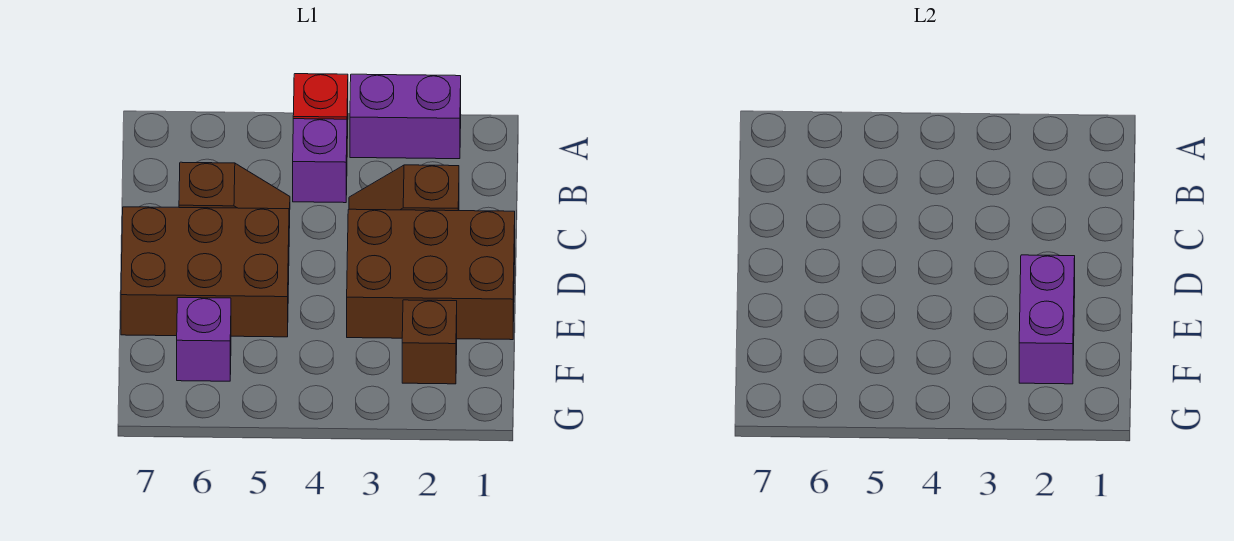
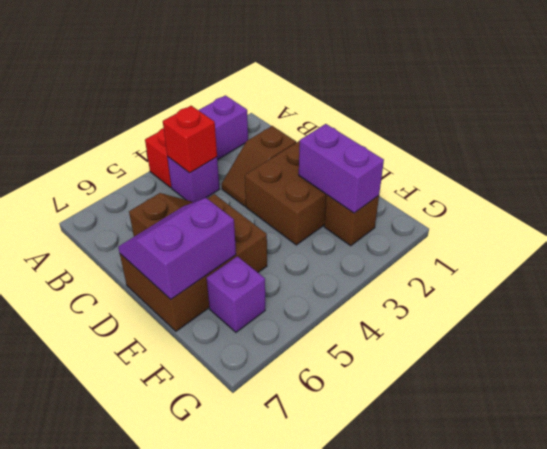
none -> red brick B4 level 2
none -> purple slope D6:E7 level 2 top E

